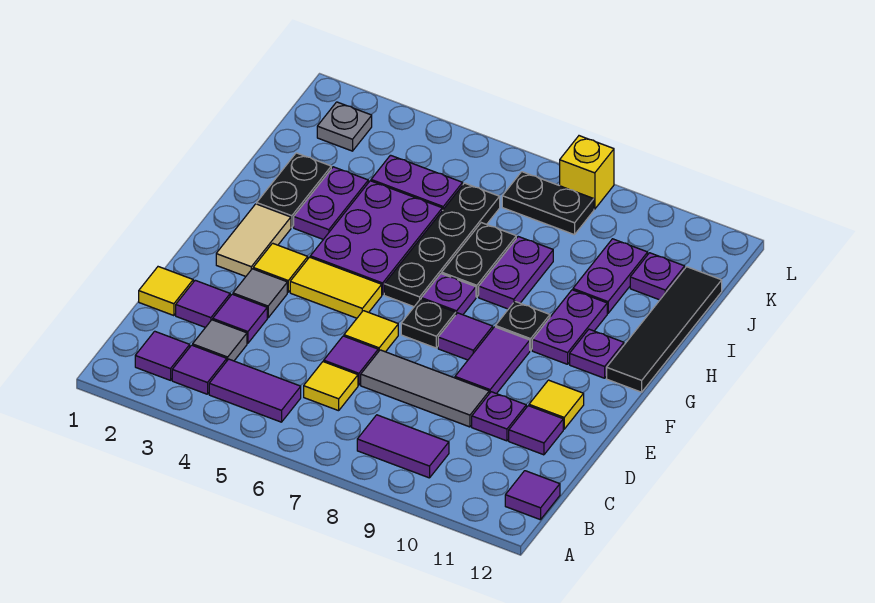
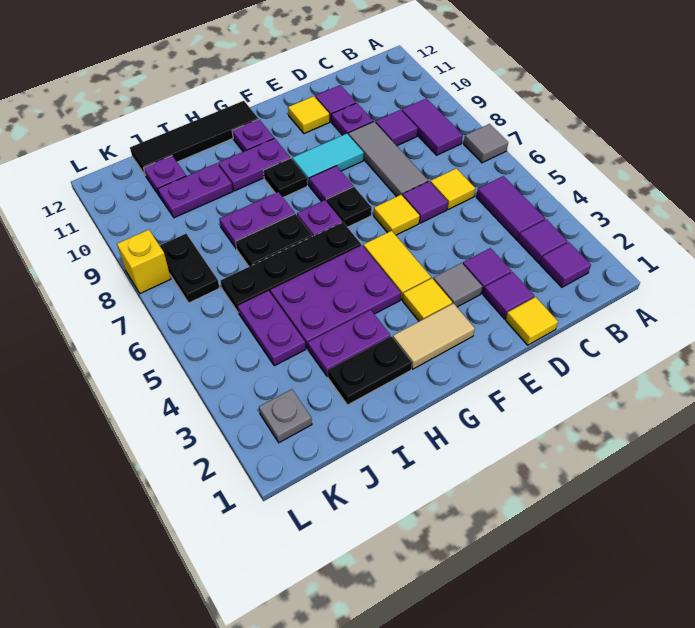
purple tile B12 level 1 -> purple tile C9 level 1
grey tile C3 level 1 -> grey tile A7 level 1
purple tile E9:F9 level 1 -> cyan tile E9:F9 level 1

